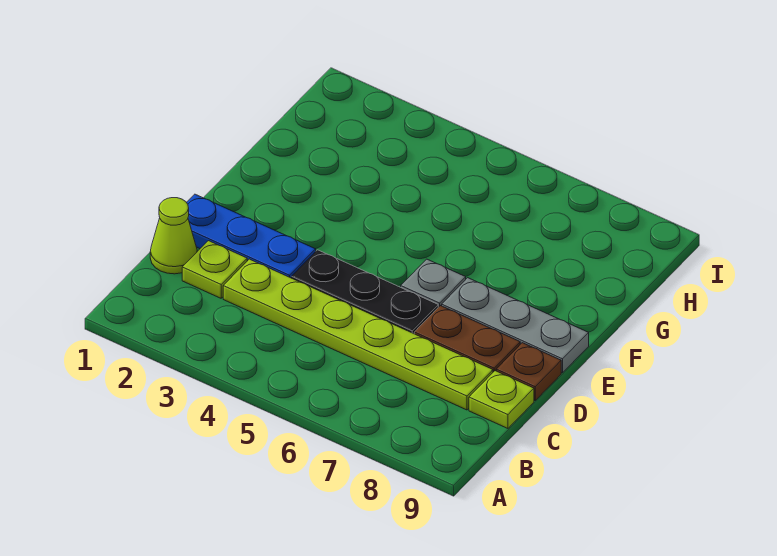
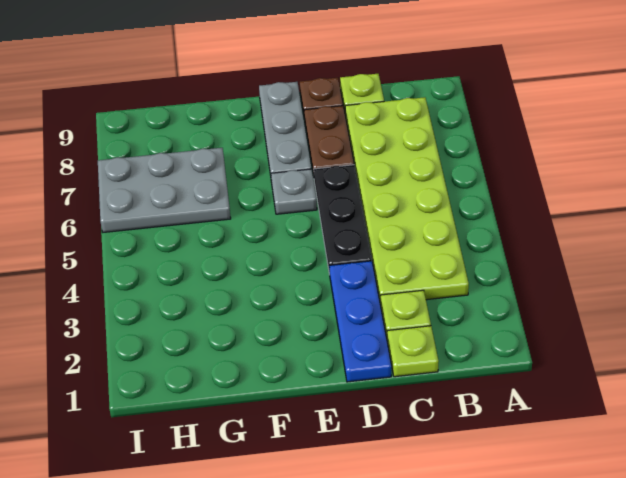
lime cone C1 level 1 -> lime plate C1 level 1
lime plate C3:C8 level 1 -> lime plate B3:C8 level 1
none -> grey plate G6:I7 level 1

